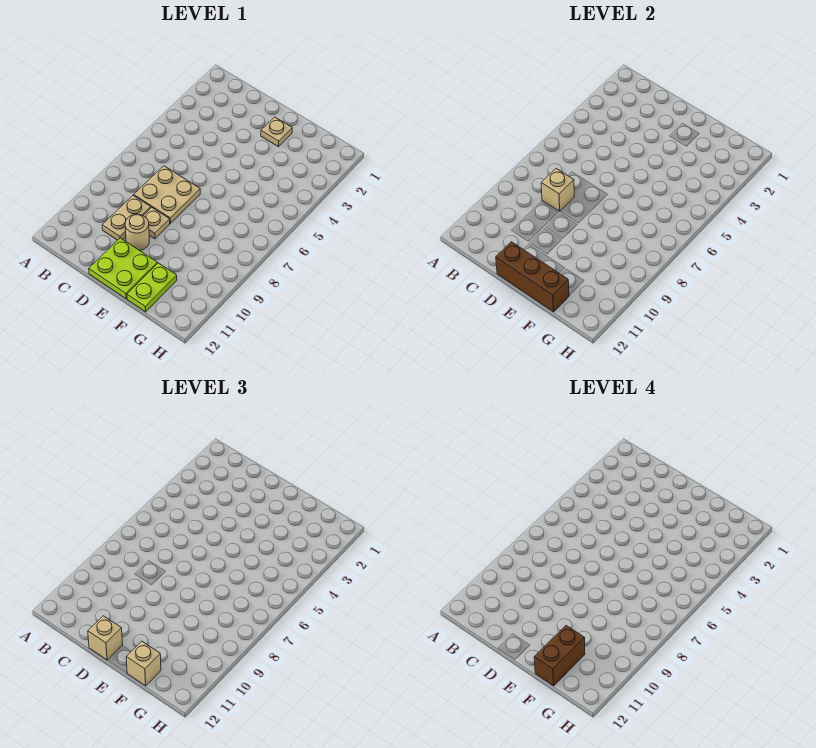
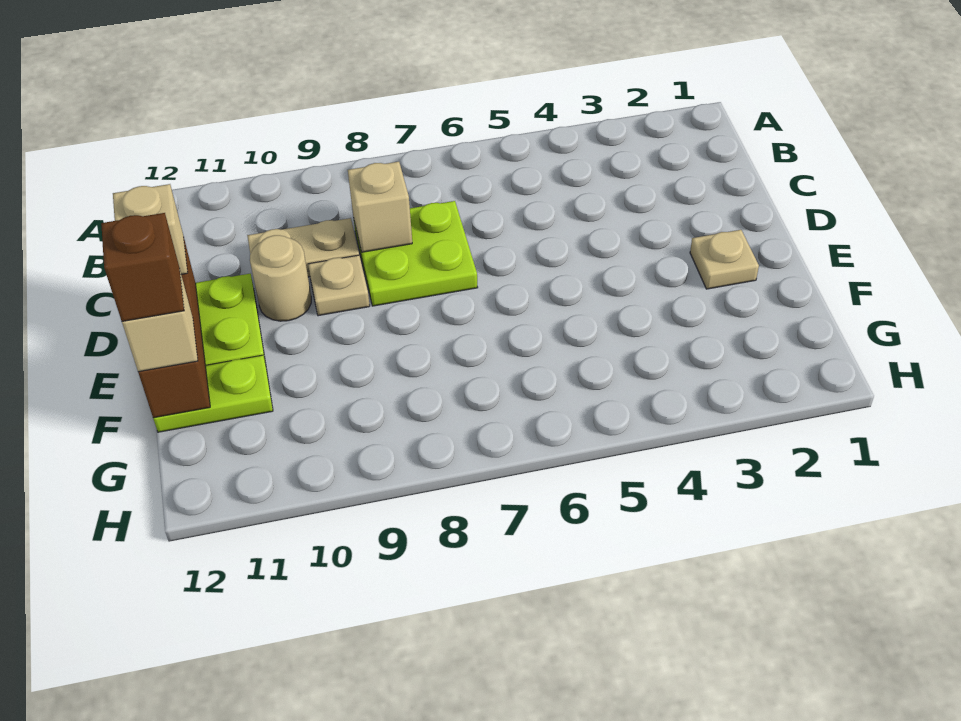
tan plate C7:D8 level 1 -> lime plate C7:D8 level 1
brown brick F11:F12 level 4 -> brown brick F12 level 4

